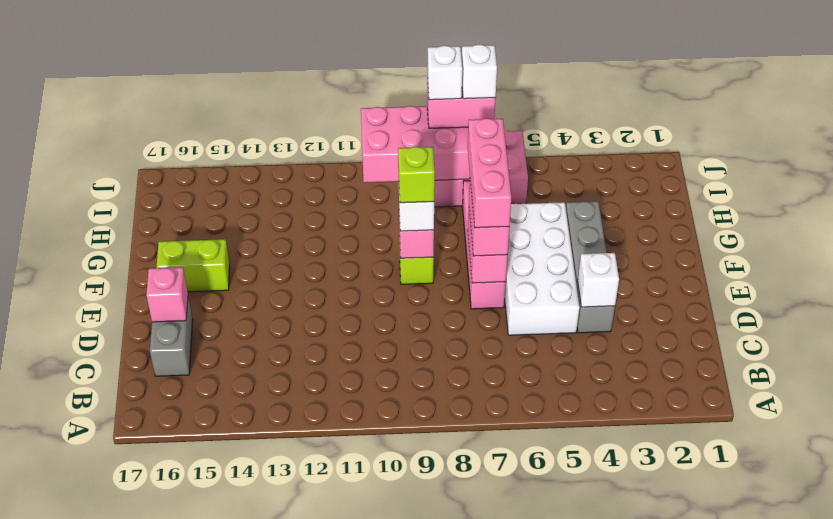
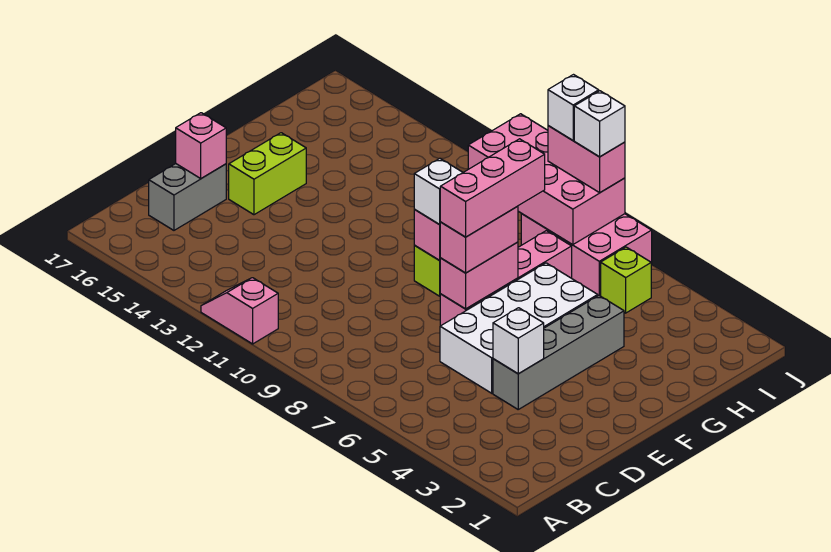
none -> pink slope A11:A12 level 1 top 11
lime brick F9 level 4 -> lime brick I5 level 1
lime brick F15:F16 level 1 -> lime brick E15:F15 level 1

